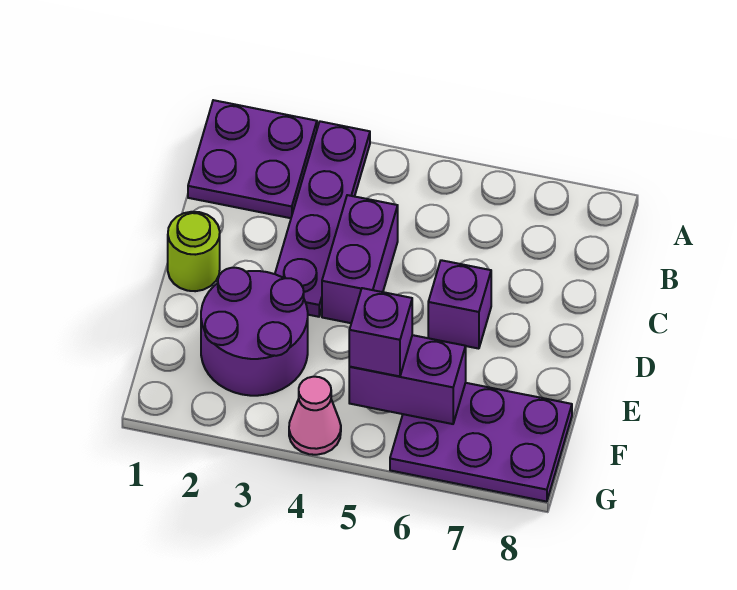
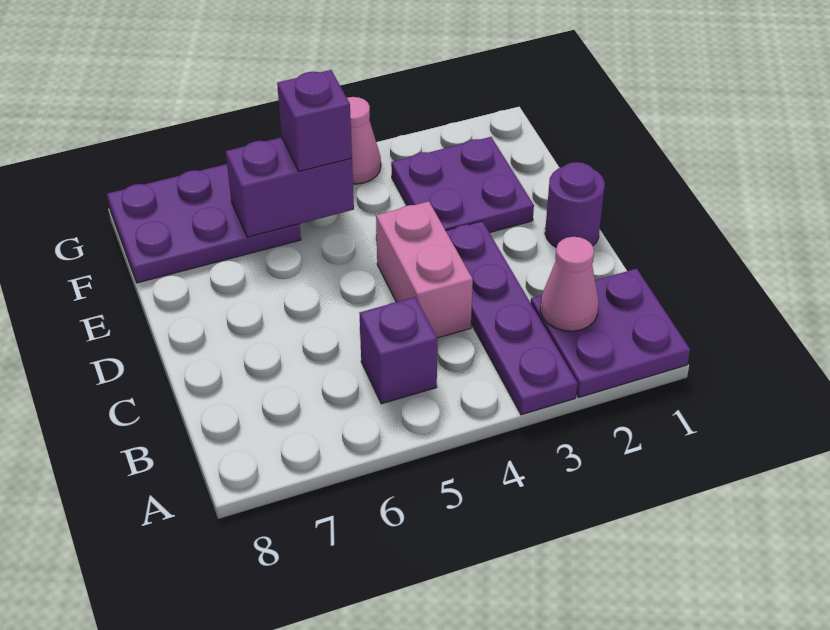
none -> pink cone B2 level 2
purple brick C4:D4 level 1 -> pink brick C4:D4 level 1
lime round brick D1 level 1 -> purple round brick D1 level 1
purple brick D6 level 1 -> purple brick B5 level 1
purple round brick E2:F3 level 1 -> purple plate E2:F3 level 1

